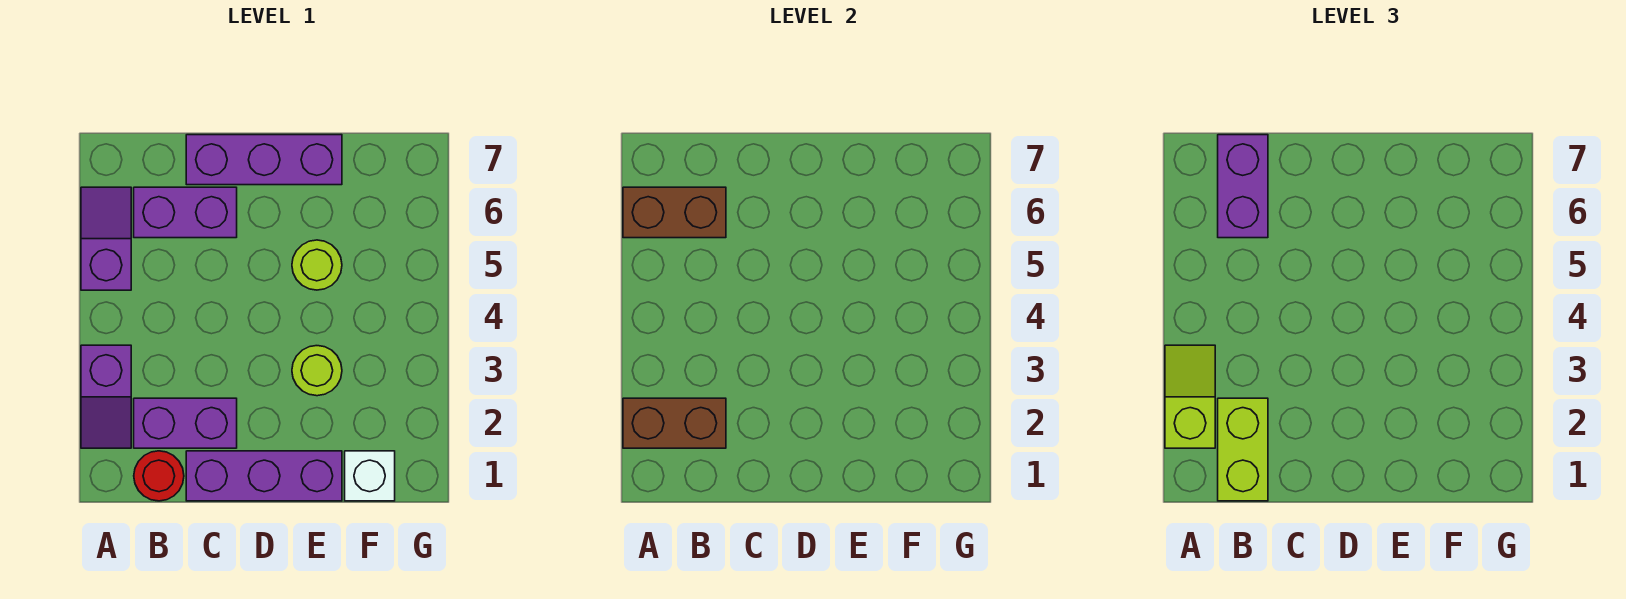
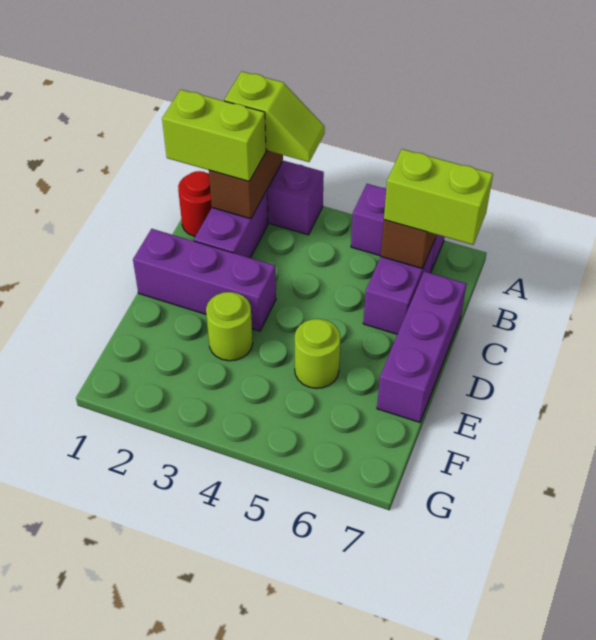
purple brick B6:B7 level 3 -> lime brick B6:B7 level 3
purple brick C1:E1 level 1 -> purple brick D1:D3 level 1
white brick F1 level 1 -> none

